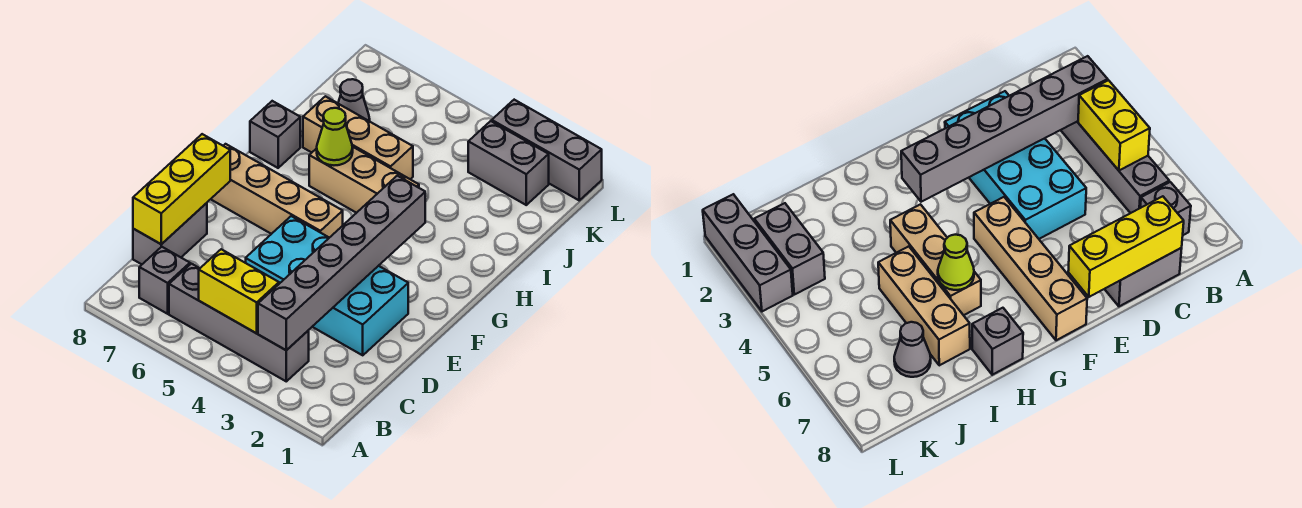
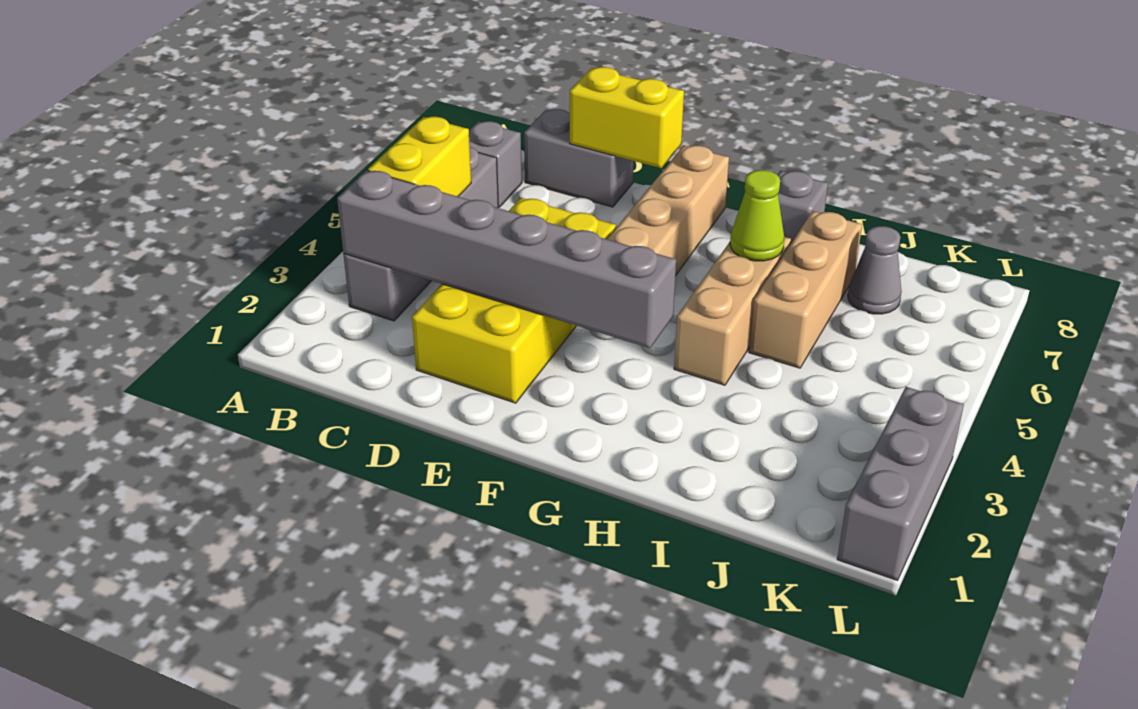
yellow brick C8:E8 level 2 -> yellow brick D8:E8 level 2
cyan brick D2:E5 level 1 -> yellow brick D2:E5 level 1
grey brick K2:K3 level 1 -> none

